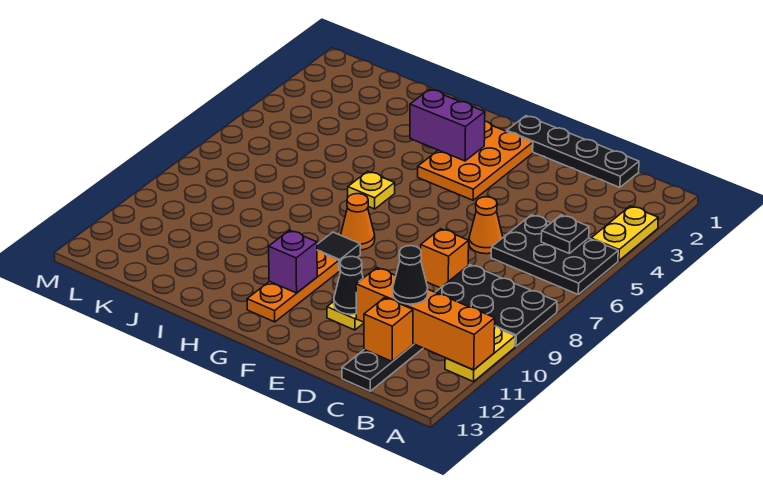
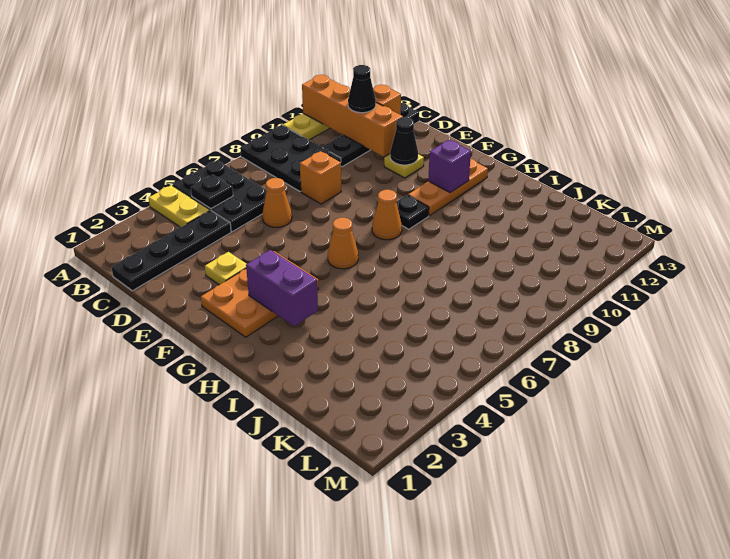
yellow plate A3:A4 level 1 -> yellow plate A4:B4 level 1
black plate C1:F1 level 1 -> black plate C1:C4 level 1
none -> orange cone G6 level 1
black tile G9 level 1 -> black plate G9 level 1
yellow plate H6 level 1 -> yellow plate E3 level 1

